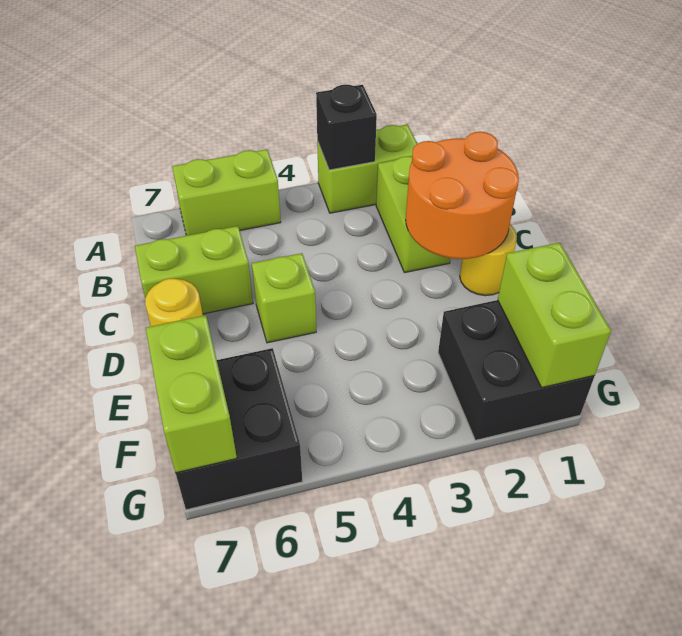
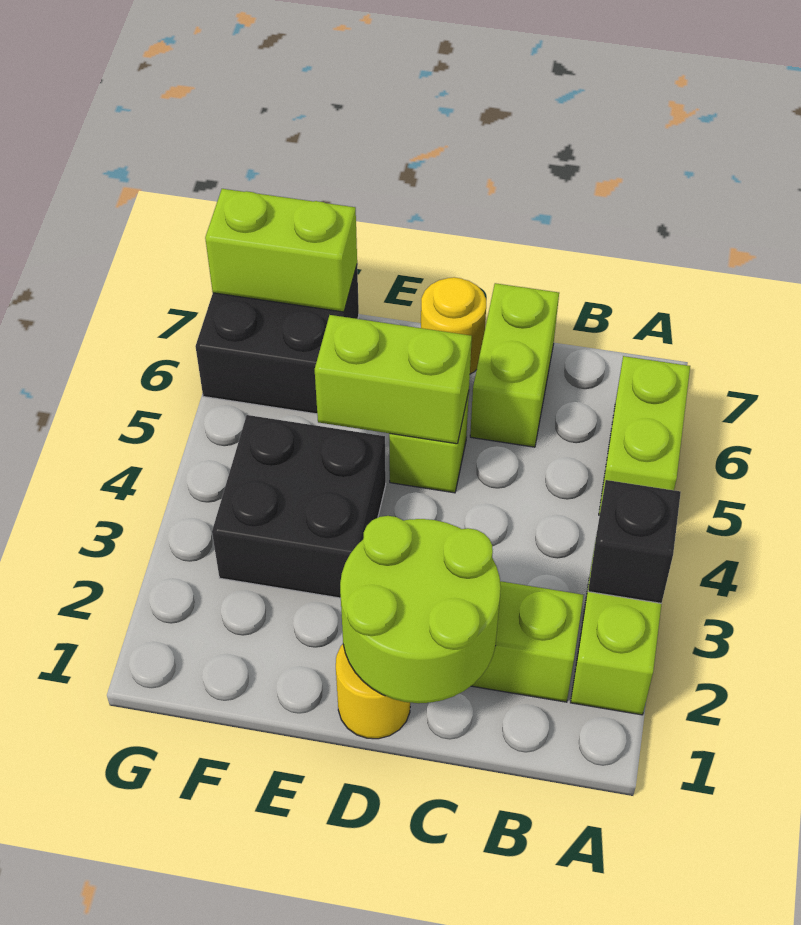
orange round brick C1:D2 level 2 -> lime round brick C1:D2 level 2
black brick F1:G2 level 1 -> black brick E3:F4 level 1
lime brick F1:G1 level 2 -> lime brick D5:E5 level 2

